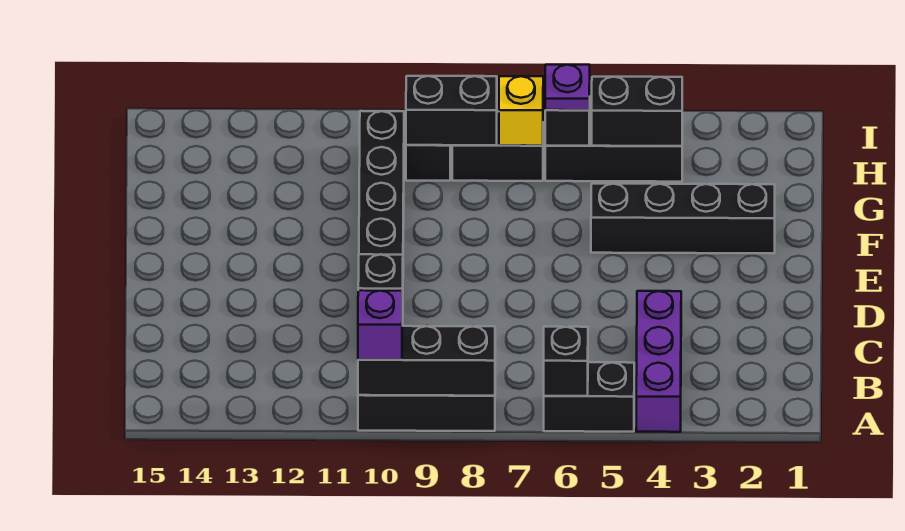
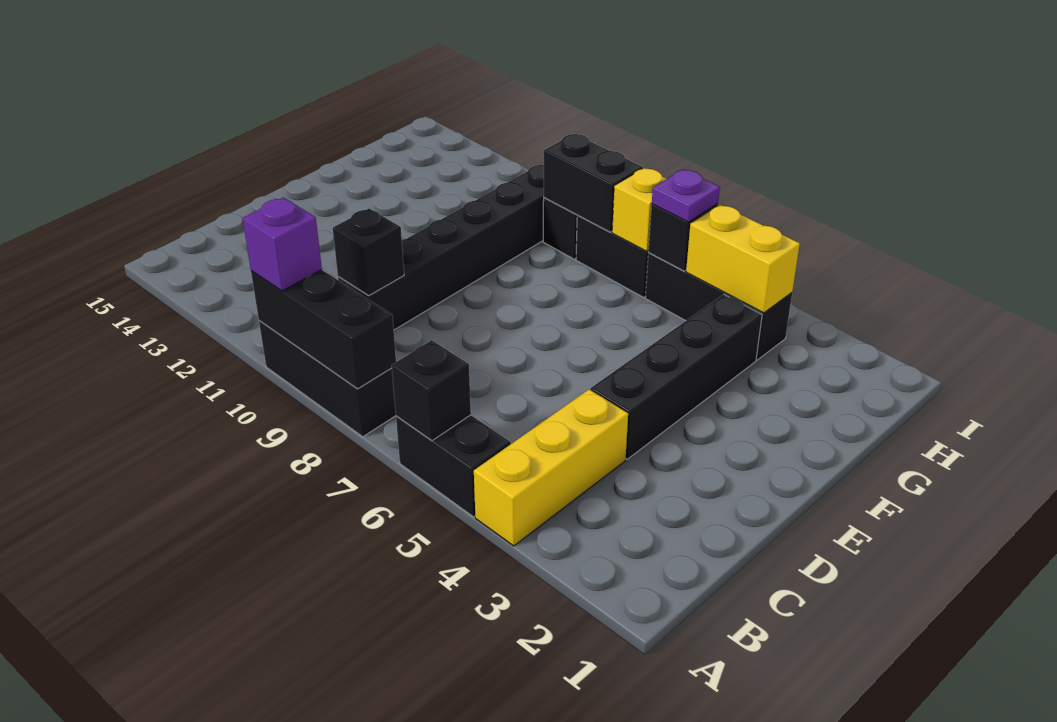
purple brick A4:C4 level 1 -> yellow brick A4:C4 level 1
black brick F2:F5 level 1 -> black brick D4:G4 level 1
black brick H4:H5 level 2 -> yellow brick H4:H5 level 2

